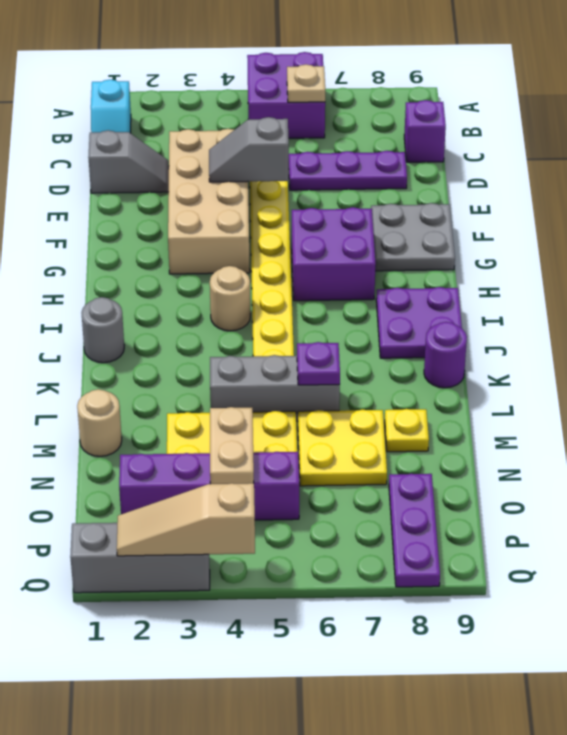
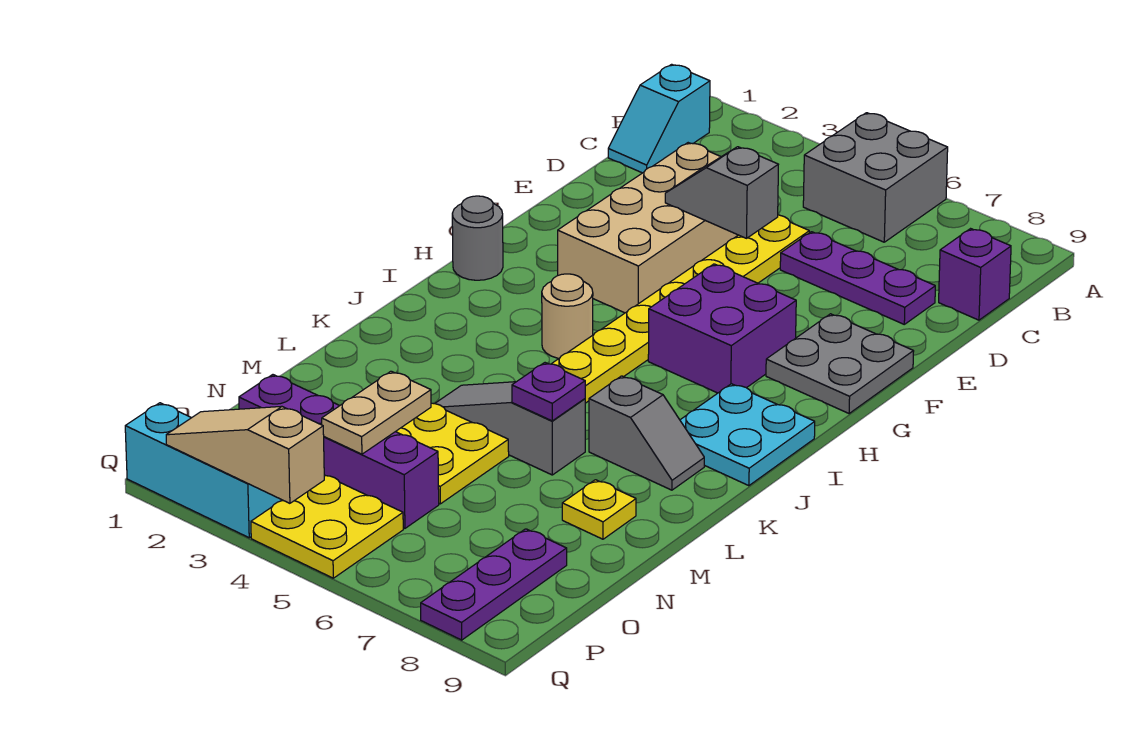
purple brick A5:B6 level 1 -> grey brick A5:B6 level 1
tan plate B6 level 2 -> none
grey slope D1:D2 level 1 top 1 -> grey slope K7:K8 level 1 top 7
purple plate I8:J9 level 1 -> cyan plate I8:J9 level 1
grey round brick J1 level 1 -> grey round brick H1 level 1
purple round brick K9 level 1 -> none
grey brick L4:L6 level 1 -> grey slope L4:L6 level 1 top 6
tan round brick M1 level 1 -> none
yellow plate M6:N7 level 1 -> yellow plate P4:Q5 level 1
grey brick Q1:Q3 level 1 -> cyan brick Q1:Q3 level 1

